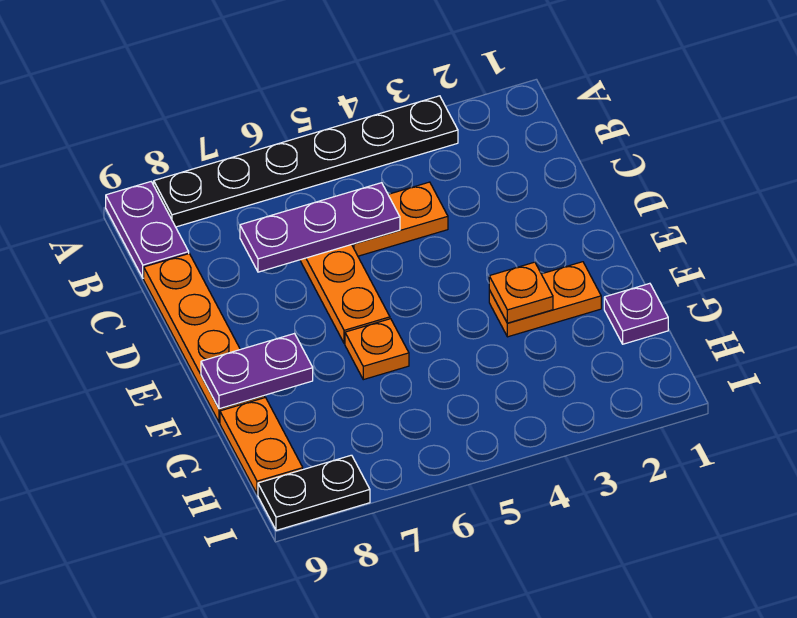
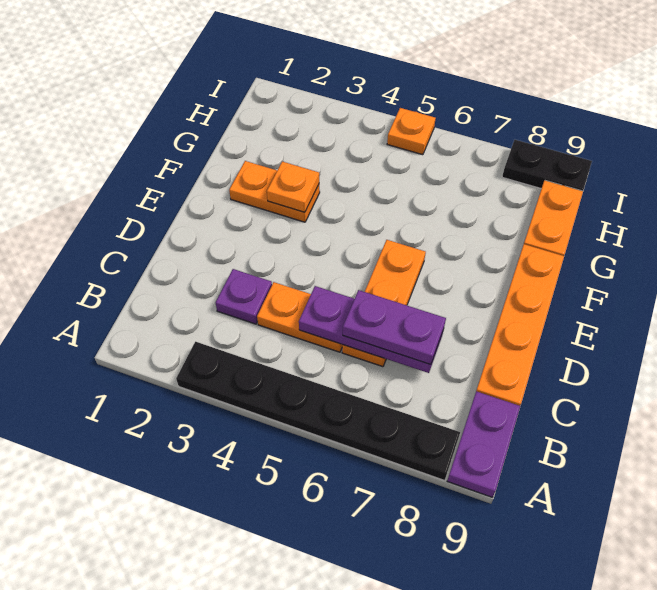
orange plate F6 level 1 -> orange plate I5 level 1
purple plate F8:F9 level 2 -> purple plate C6:C7 level 3
purple plate G1 level 1 -> purple plate C3 level 1

